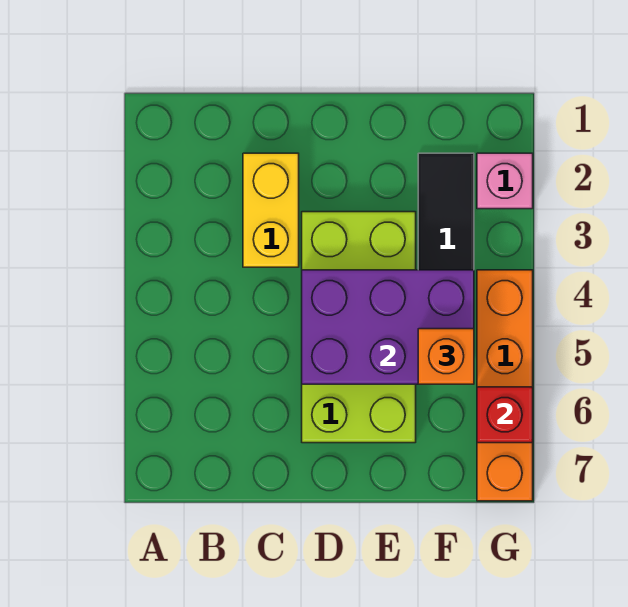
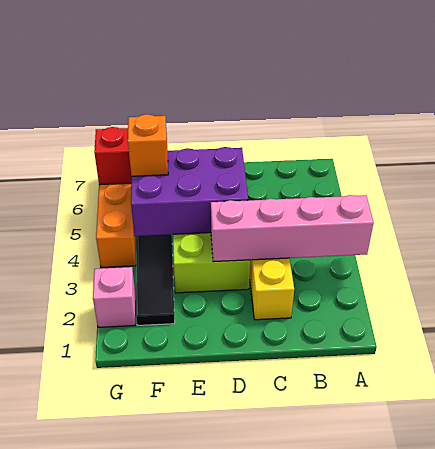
none -> pink brick A3:D3 level 2

